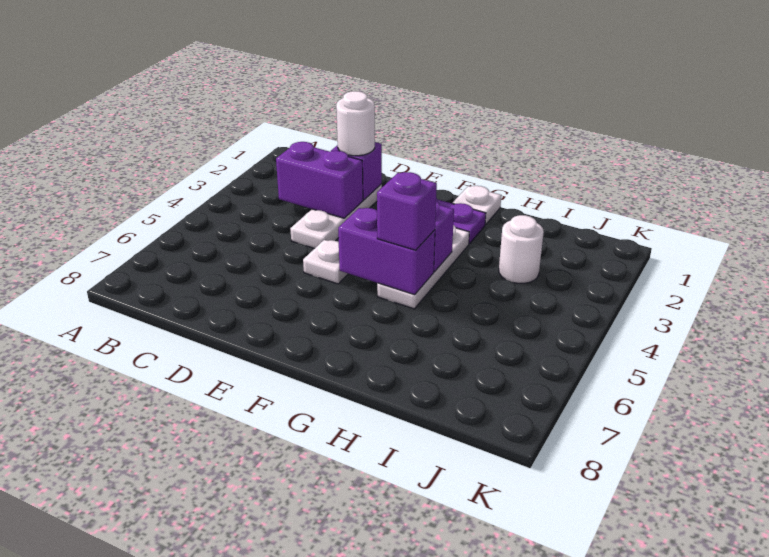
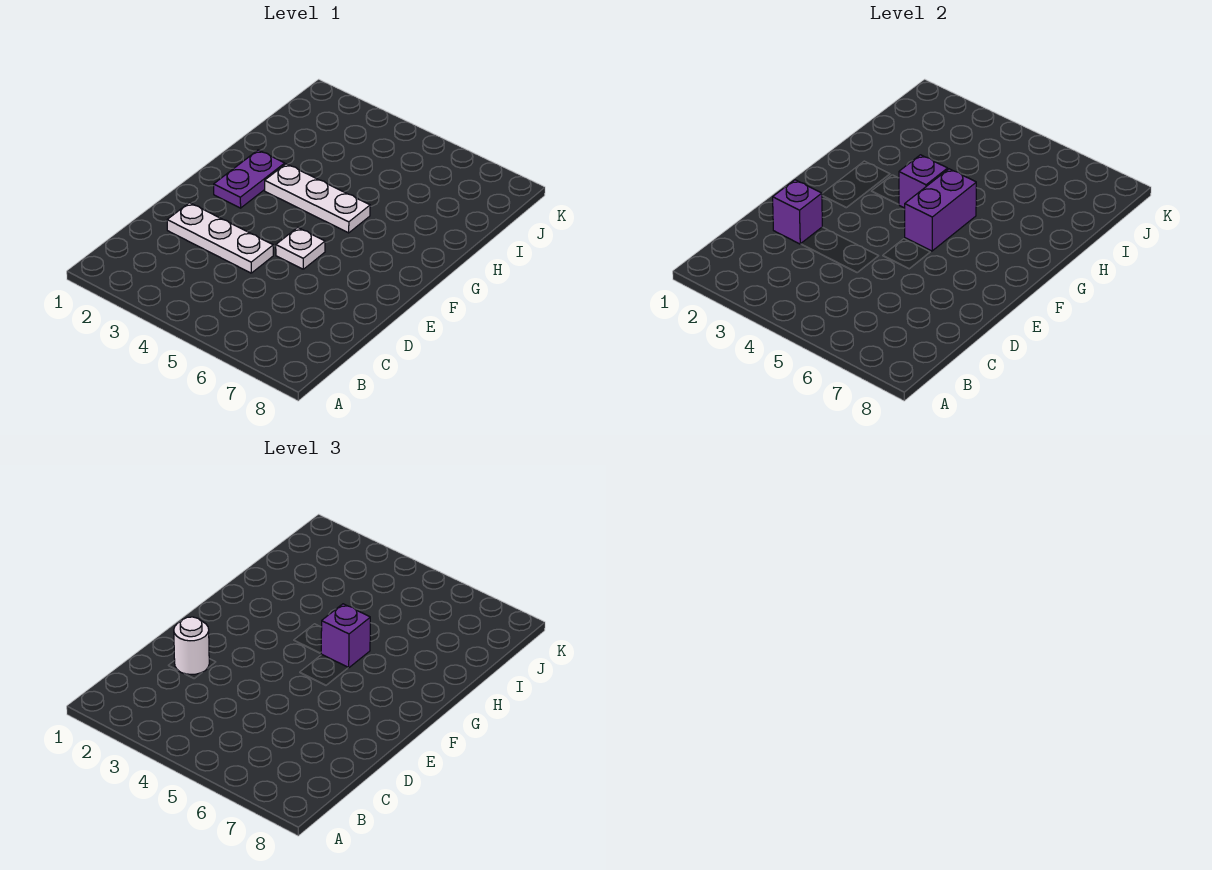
purple brick C3:D3 level 2 -> none
white plate G1 level 1 -> none
white round brick I3 level 1 -> none

